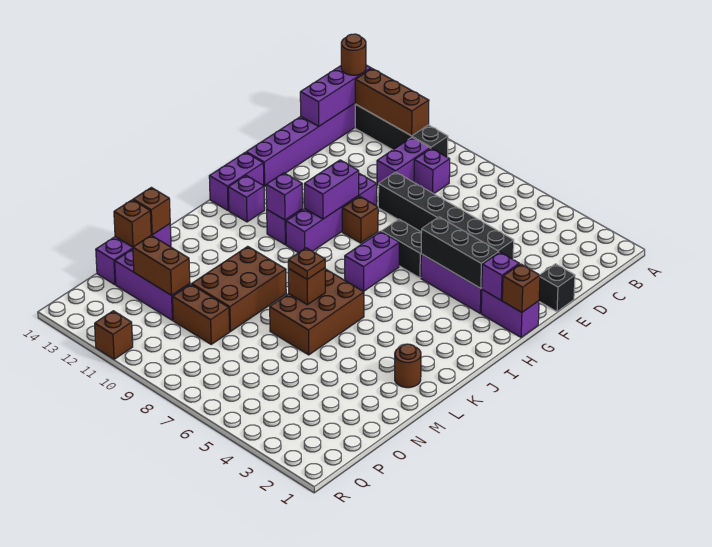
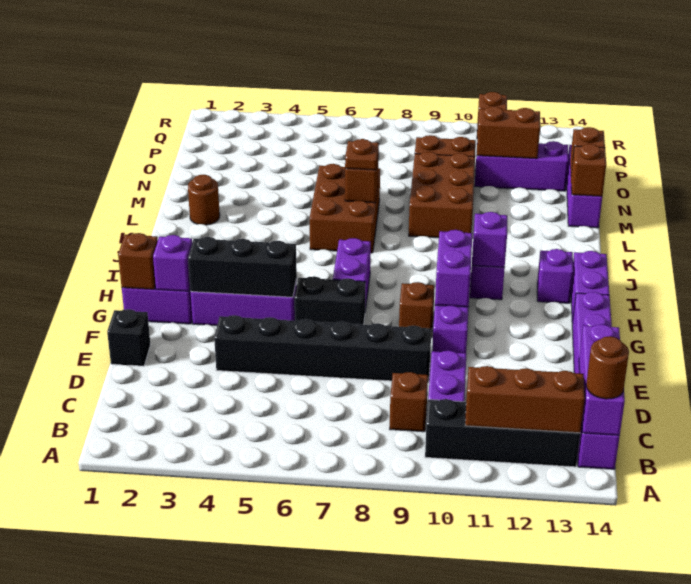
purple brick C9 level 1 -> brown brick C9 level 1

